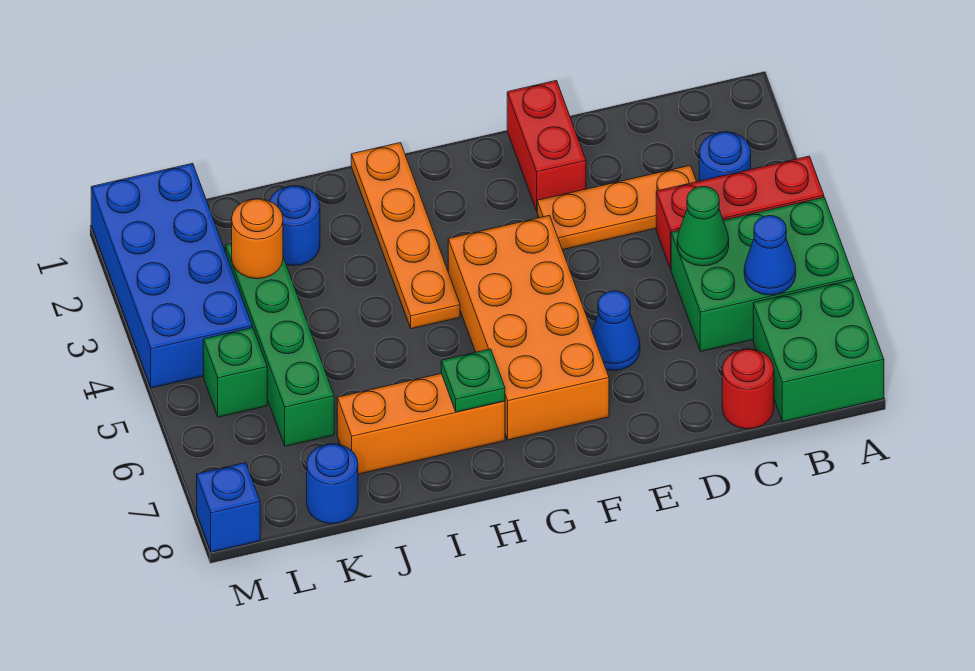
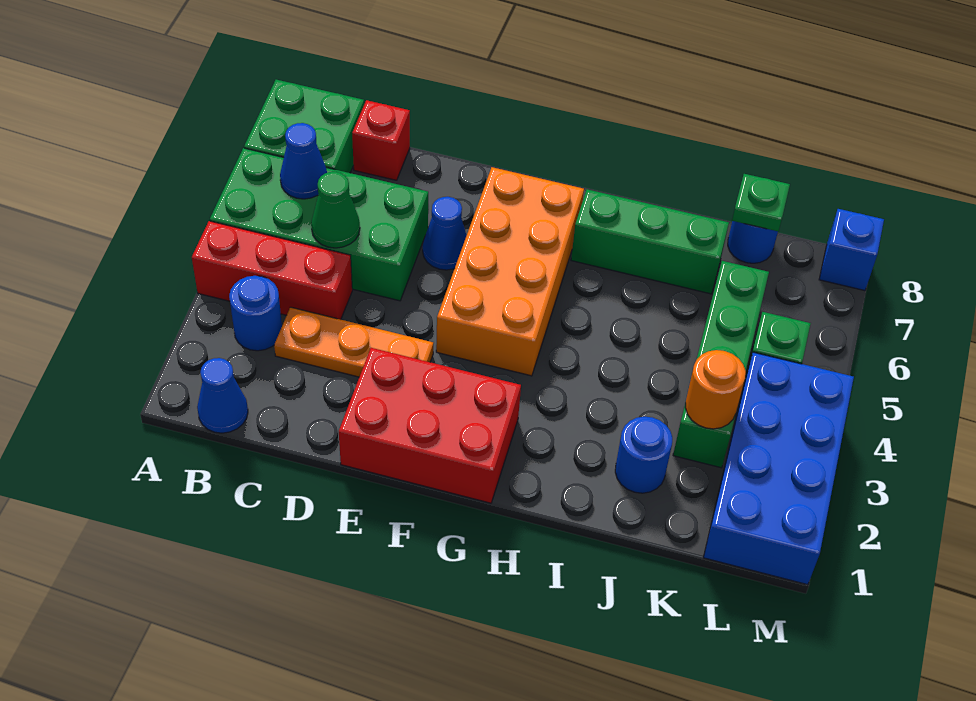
green brick A5:C6 level 1 -> green brick A5:D6 level 1
none -> blue cone B1 level 1
red round brick C8 level 1 -> red brick C8 level 1
red brick E1:E2 level 1 -> red brick E1:G2 level 1
orange plate H1:H4 level 1 -> none
orange brick H7:J7 level 1 -> green brick H7:J7 level 1
green plate H7 level 2 -> green plate K8 level 2

